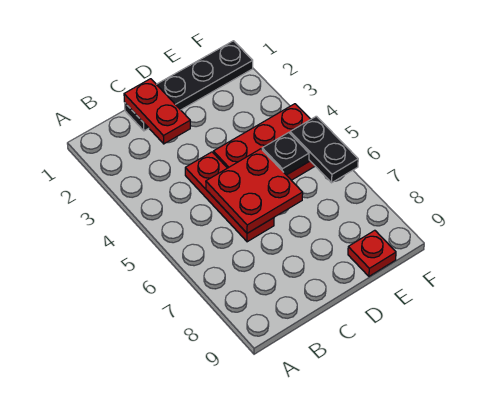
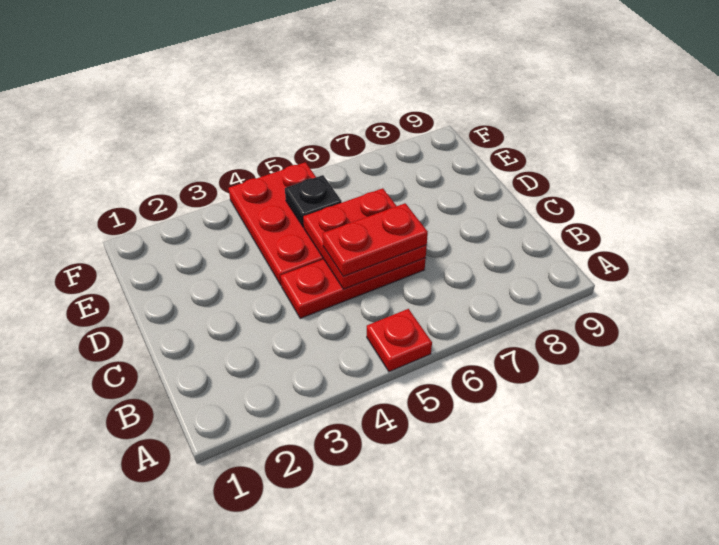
black plate C1:F1 level 1 -> none
red plate C1:C2 level 2 -> red plate C5:C6 level 3
red plate E9 level 1 -> red plate A5 level 1
black plate F5:F6 level 2 -> none

